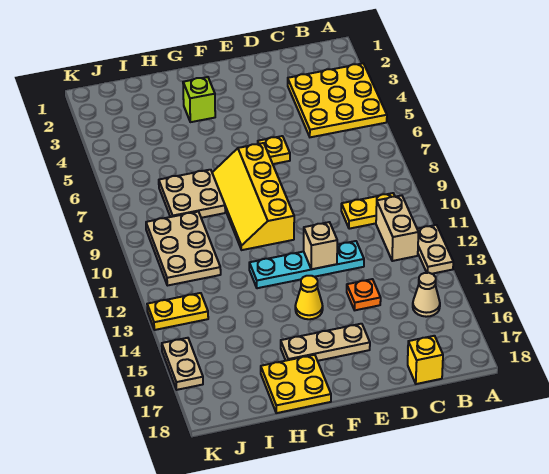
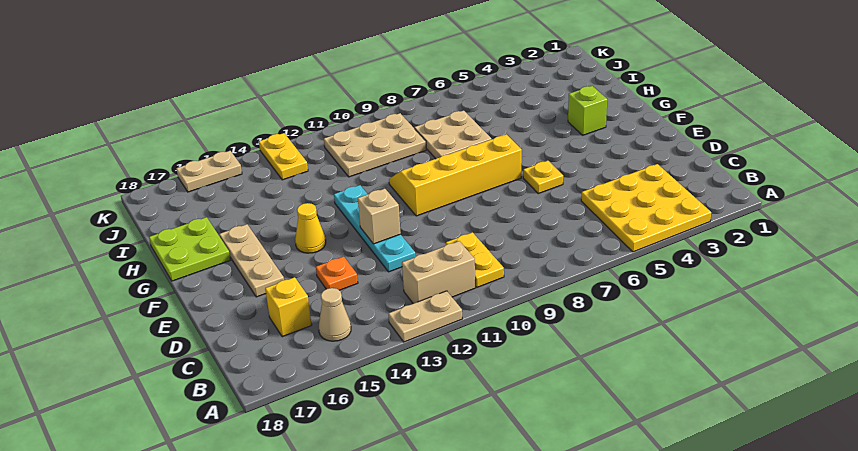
yellow brick C18 level 1 -> yellow brick C16 level 1
yellow plate G17:H18 level 1 -> lime plate G17:H18 level 1

